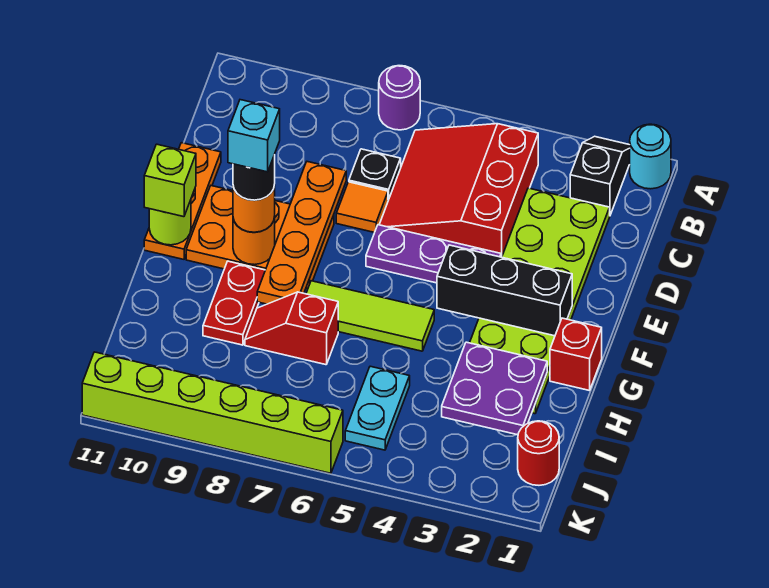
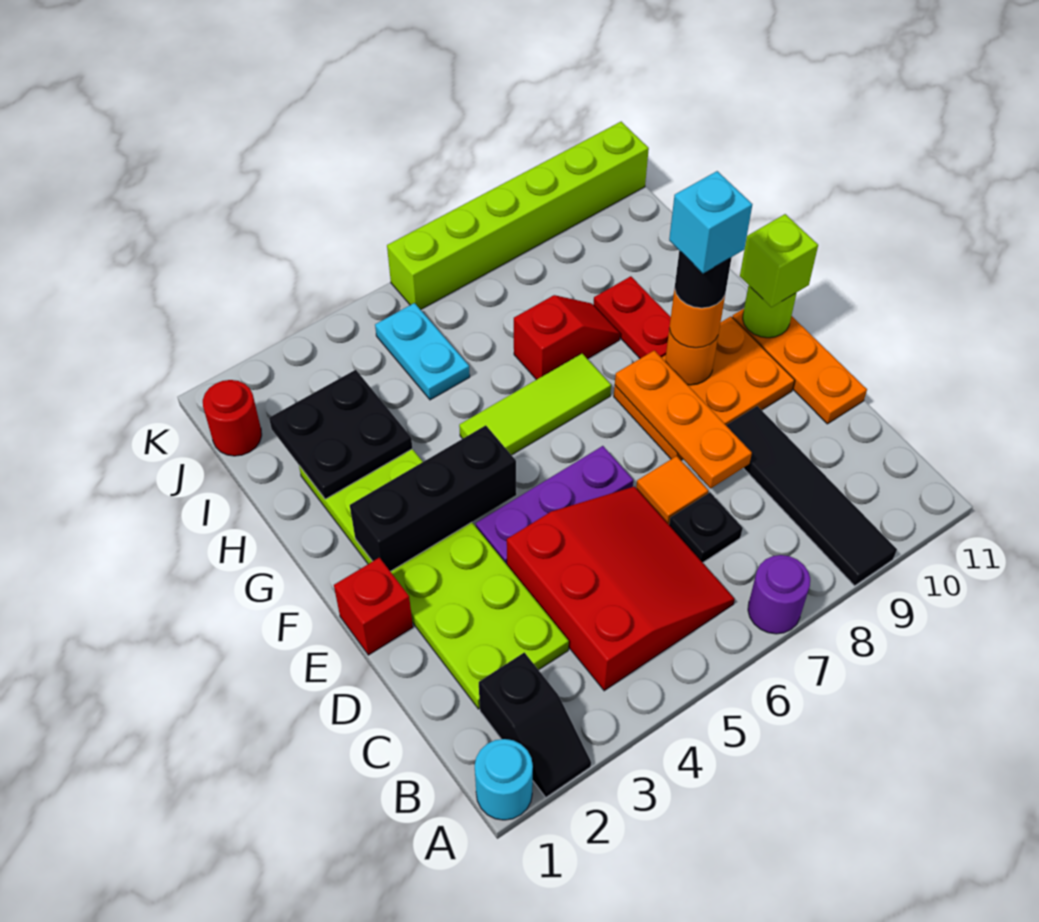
none -> black tile A9:D9 level 1
orange plate D8:G8 level 2 -> orange plate D8:F8 level 2
red brick G1 level 1 -> red brick E1 level 1
purple plate H2:I3 level 2 -> black plate H2:I3 level 2

